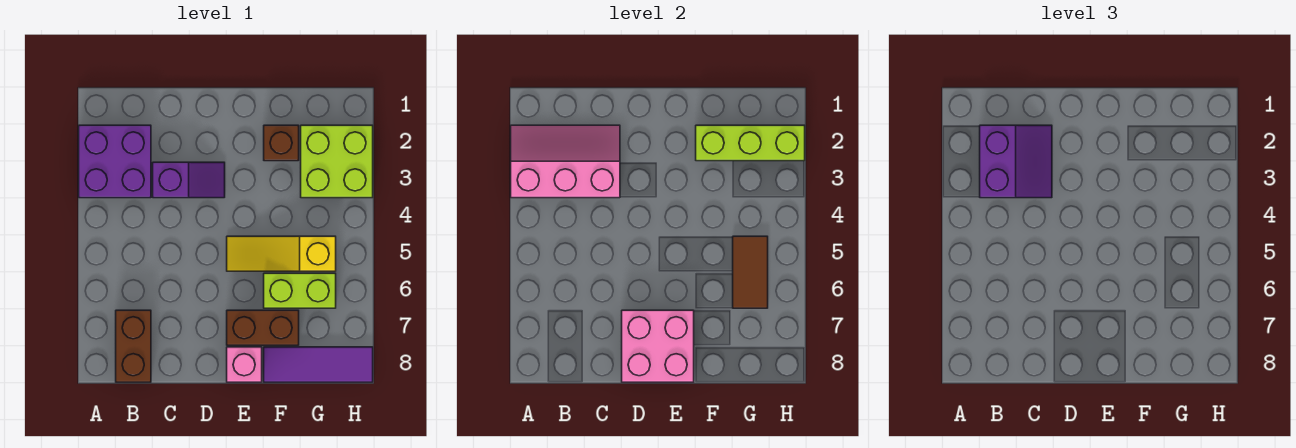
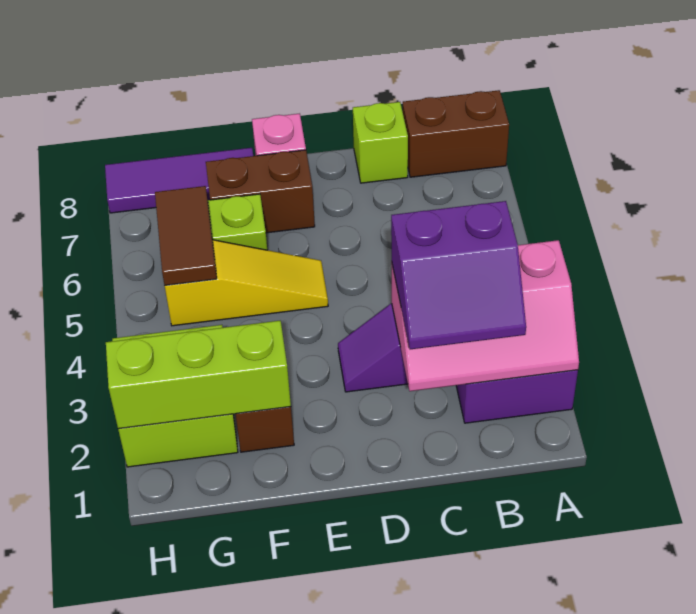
purple slope B2:C3 level 3 top B -> purple slope B2:C3 level 3 top 3
brown brick B7:B8 level 1 -> brown brick A8:B8 level 1
none -> lime brick C8 level 1
pink brick D7:E8 level 2 -> none

